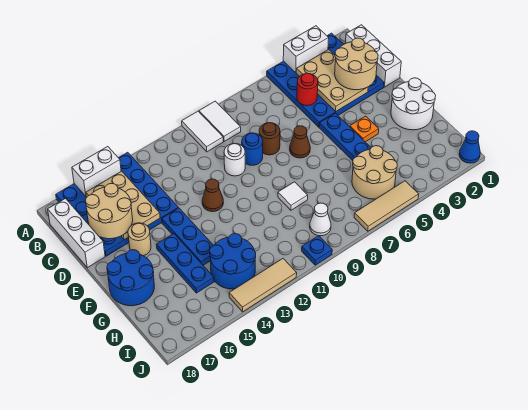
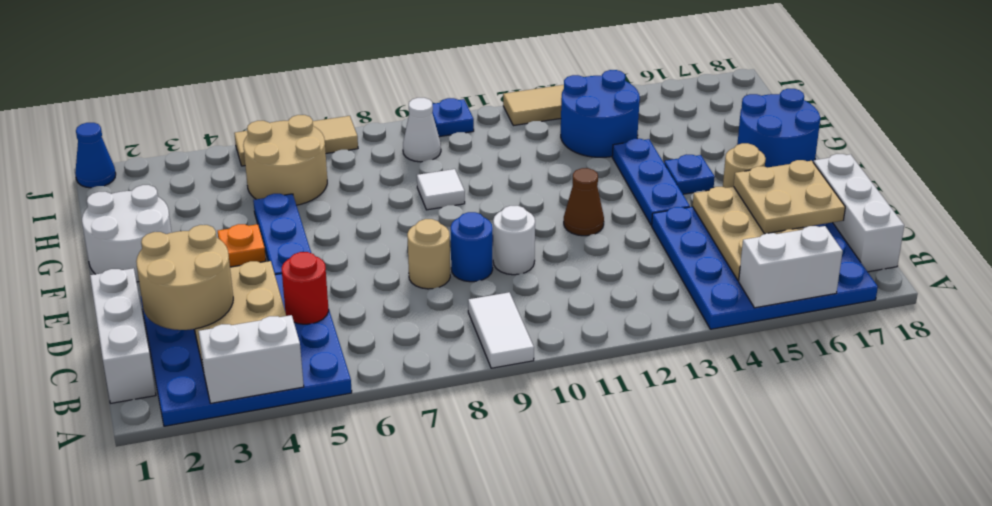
white tile A10:B10 level 1 -> none
tan round brick C16:D17 level 3 -> tan plate C16:D17 level 3
brown round brick D8 level 1 -> tan round brick D8 level 1
brown cone E7 level 1 -> none
blue plate F15:H15 level 1 -> blue plate F15 level 1

